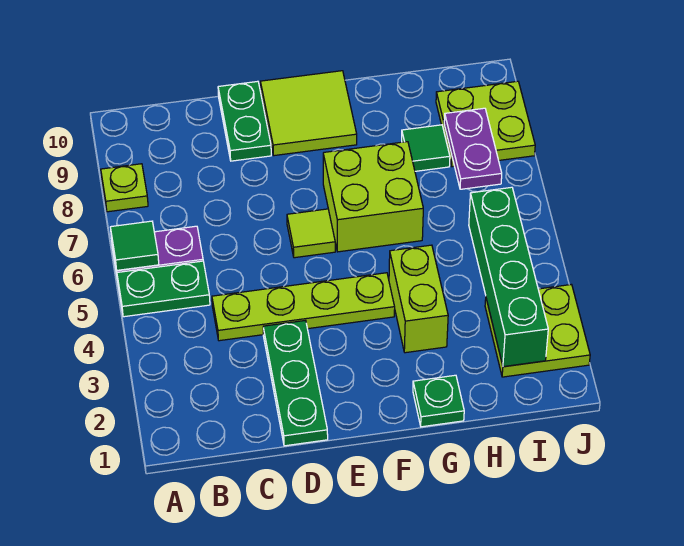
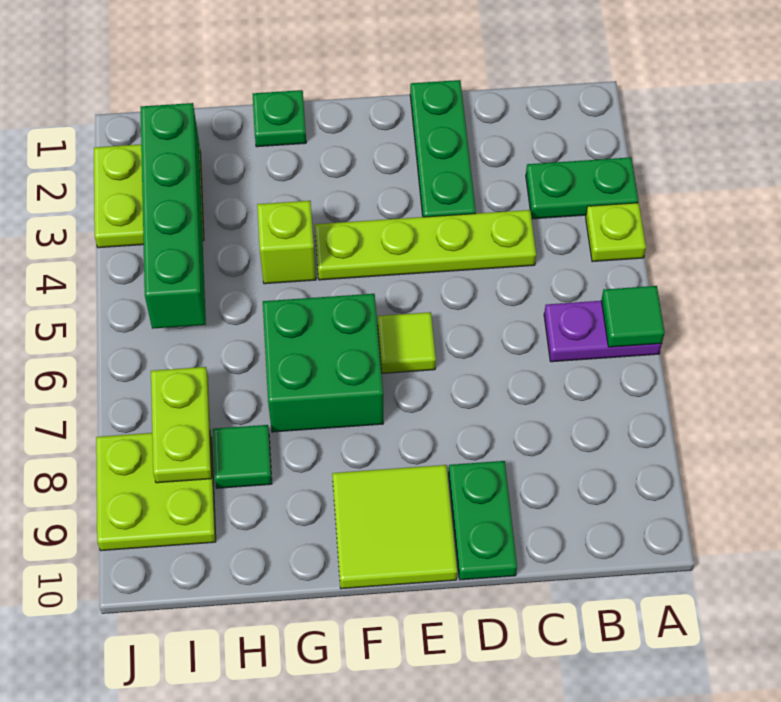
green plate A5:B5 level 1 -> green plate A3:B3 level 1
lime plate A8 level 1 -> lime plate A4 level 1
lime brick F6:G7 level 1 -> green brick F6:G7 level 1
lime brick G3:G4 level 1 -> lime brick G4 level 1
purple plate I7:I8 level 2 -> lime plate I7:I8 level 2

